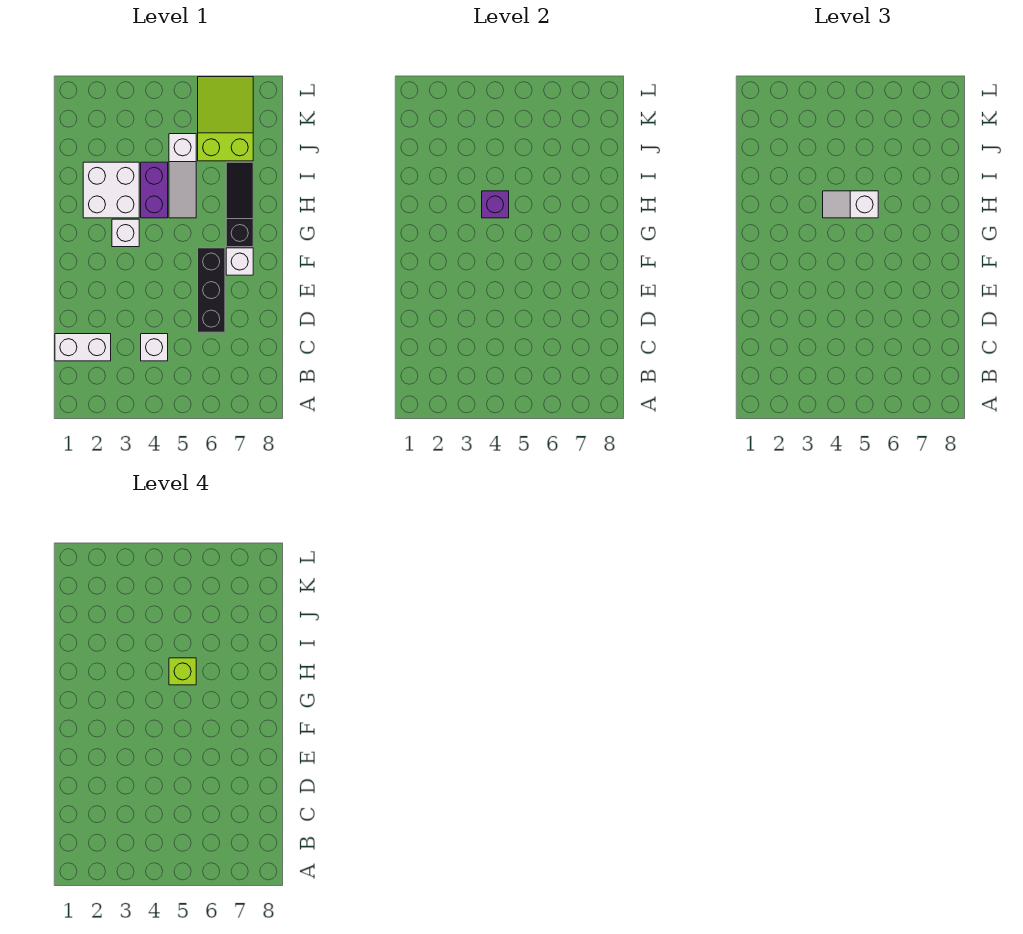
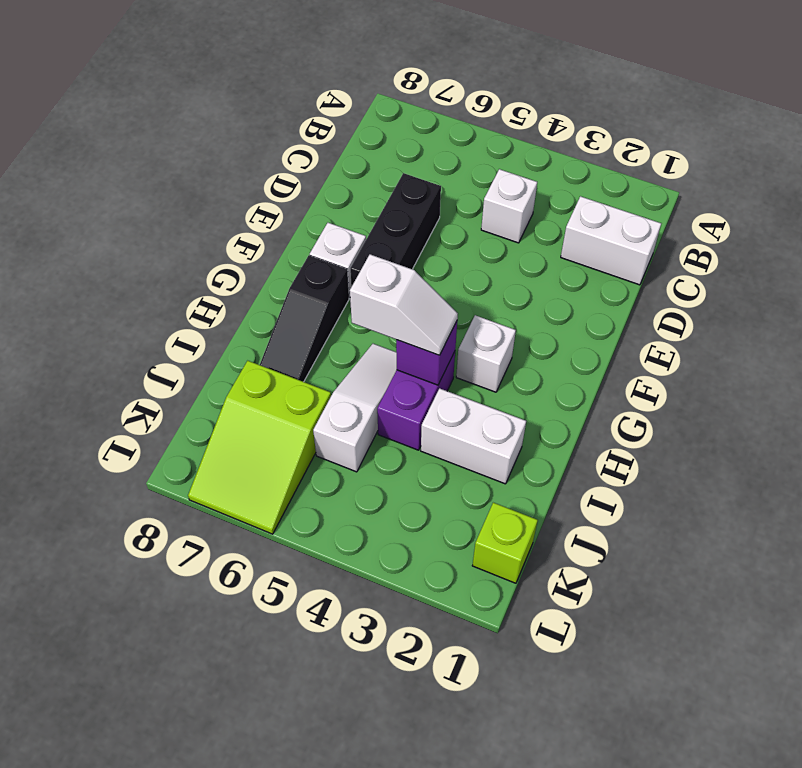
white brick H2:I3 level 1 -> white brick I2:I3 level 1
lime brick H5 level 4 -> lime brick K1 level 1

